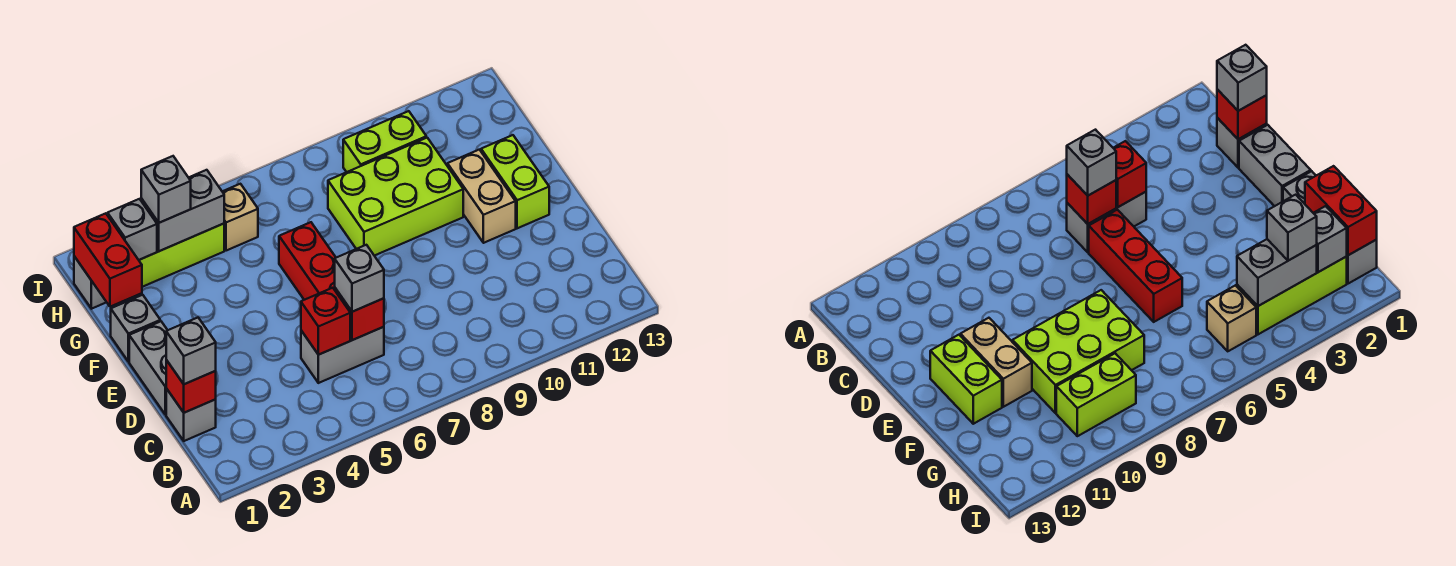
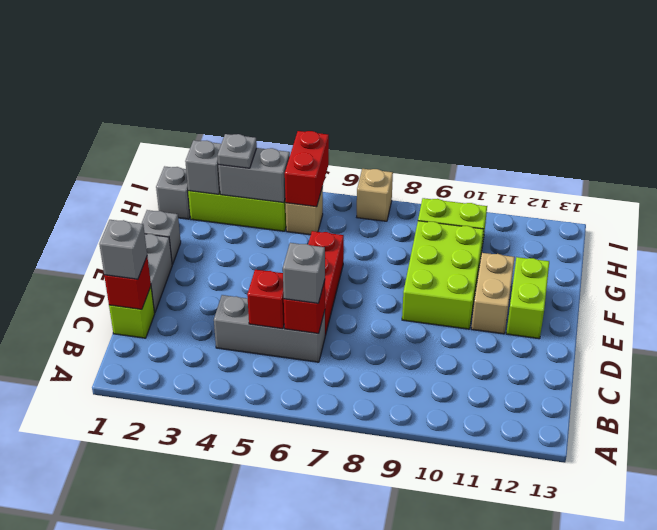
grey brick C1 level 1 -> lime brick C1 level 1
grey brick C5:C6 level 1 -> grey brick C4:C6 level 1
lime brick F8:G10 level 1 -> lime brick E9:G10 level 1
red brick G1:H1 level 2 -> red brick H5:I5 level 2
grey brick H3 level 3 -> grey plate H3 level 3
none -> tan brick I7 level 1

